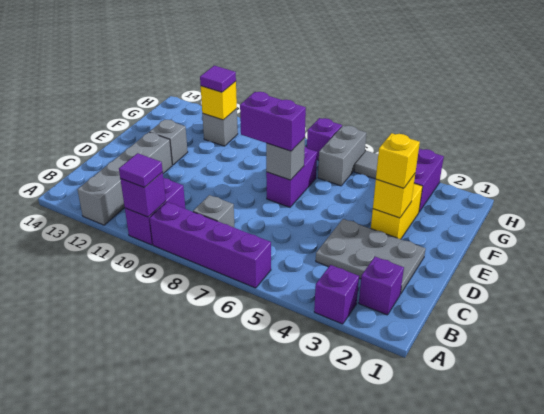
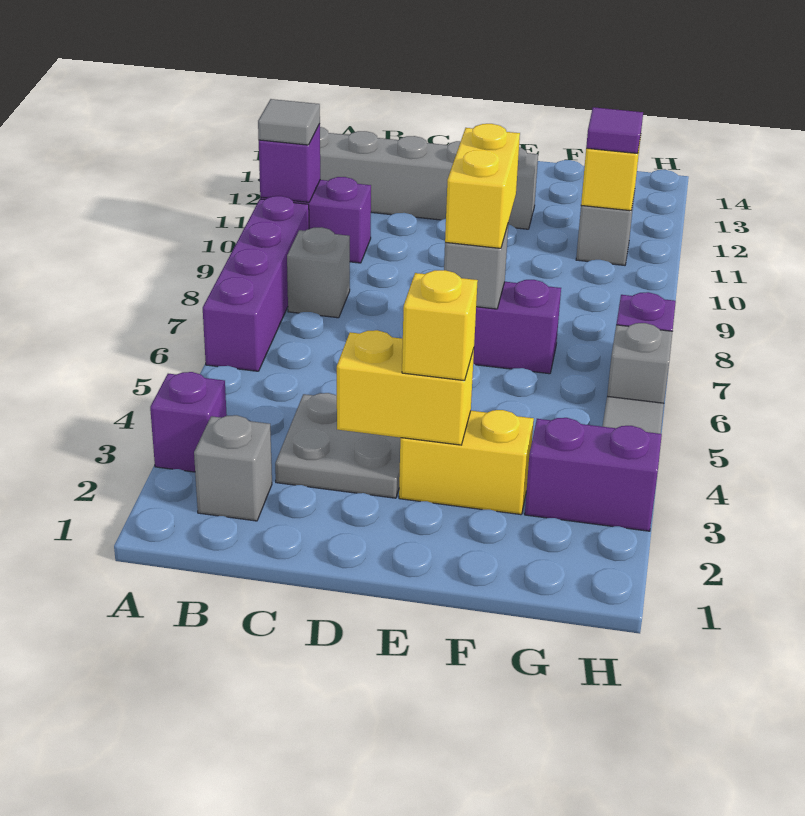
purple tile A10 level 3 -> grey tile A10 level 3
purple brick B2 level 1 -> grey brick B2 level 1
grey plate C2:D4 level 1 -> grey plate C3:D4 level 1
yellow brick E3 level 2 -> yellow brick D3:E3 level 2
purple brick E7:E8 level 3 -> yellow brick E7:E8 level 3
grey brick G6:H6 level 1 -> grey brick H6 level 1

